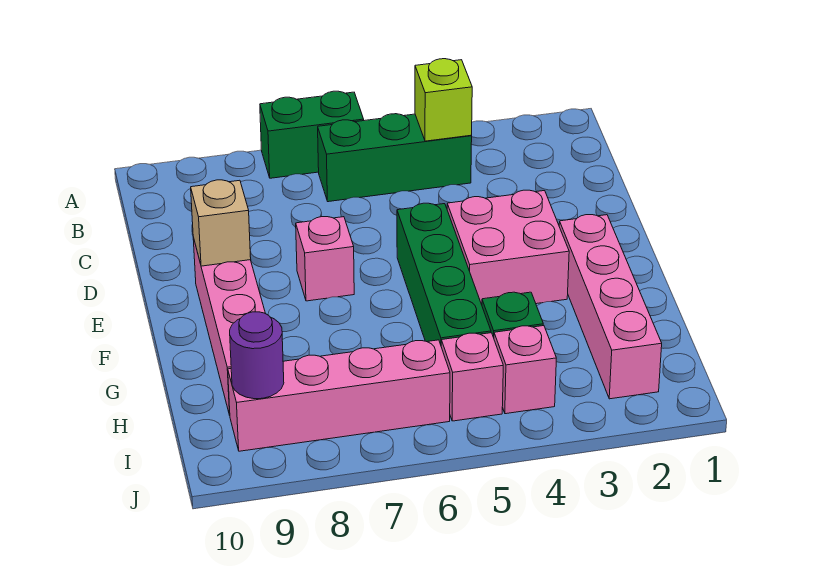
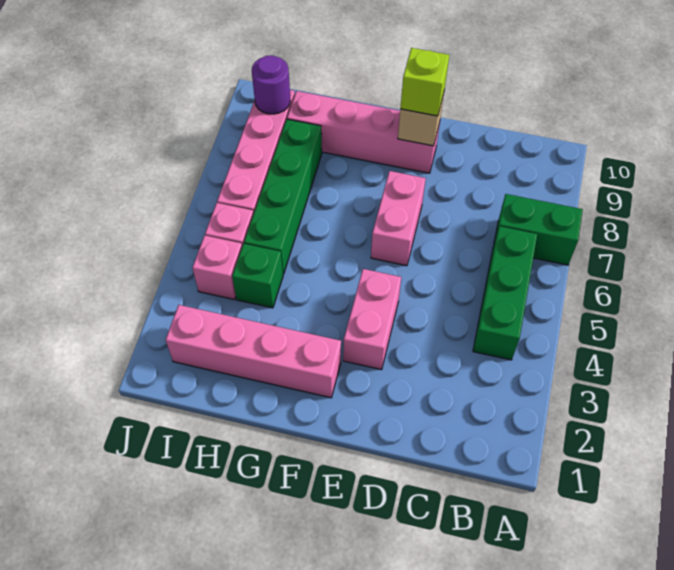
green brick A6:A7 level 1 -> green brick A7:B7 level 1
lime brick B4 level 2 -> lime brick E9 level 3
pink brick E3:F4 level 1 -> pink brick E3:E4 level 1
green brick E5:H5 level 1 -> green brick H5:H8 level 1
pink brick E7 level 1 -> pink brick E6:E7 level 1

